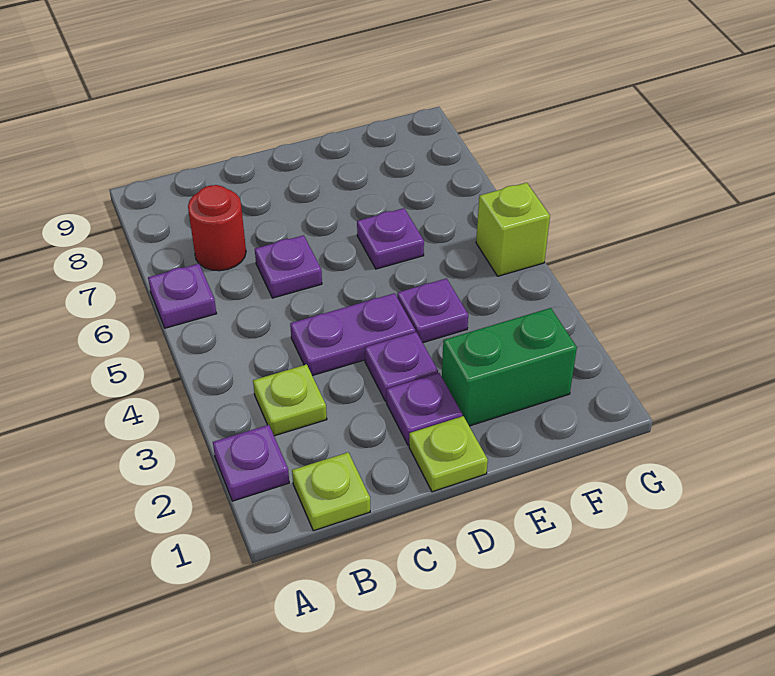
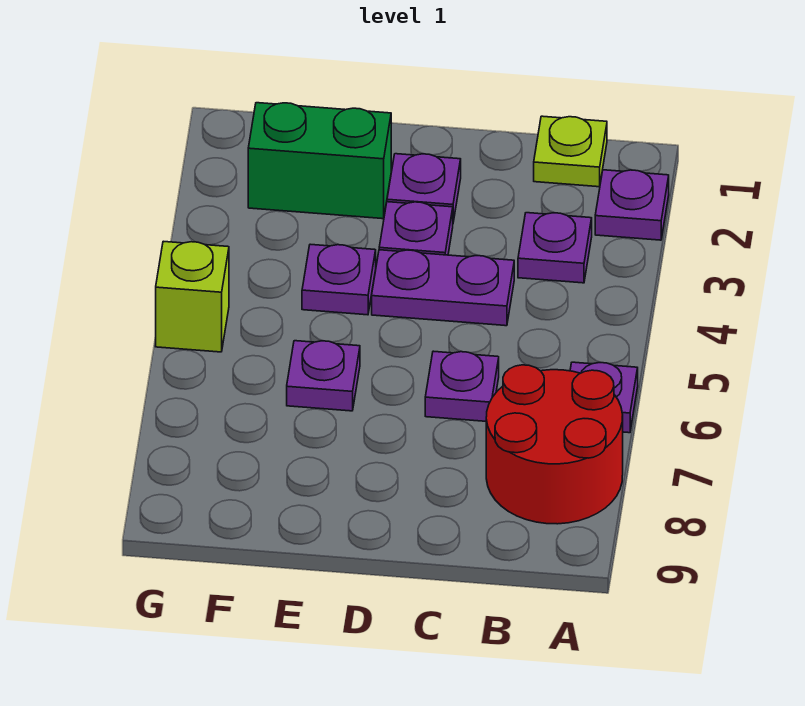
lime plate B3 level 1 -> purple plate B3 level 1
red round brick B7 level 1 -> red round brick A7:B8 level 1
lime plate D1 level 1 -> none

